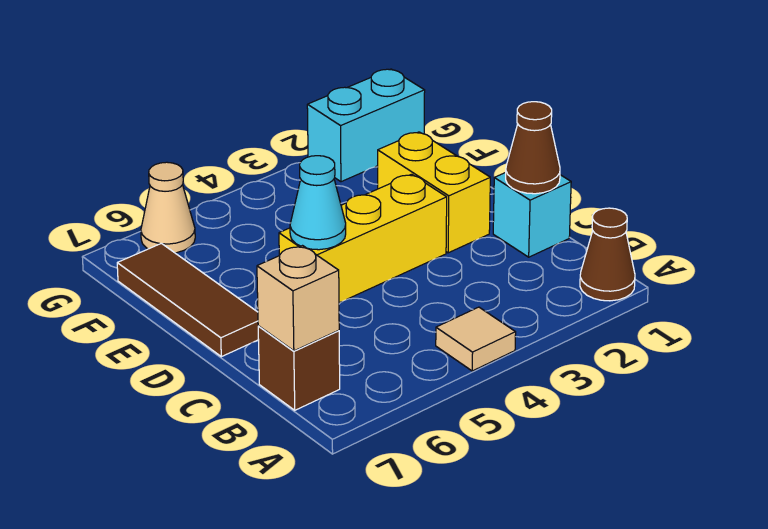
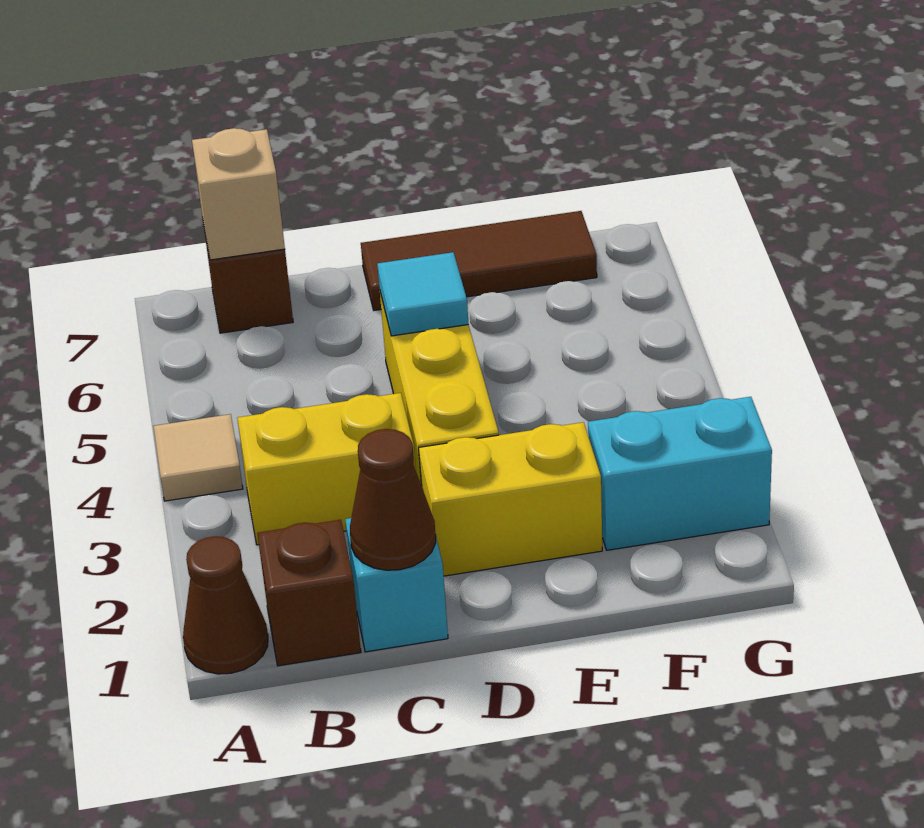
none -> brown brick B1 level 1
none -> yellow brick B3:C3 level 1
cyan cone D5 level 2 -> cyan tile D5 level 2
cyan brick G1:G2 level 1 -> cyan brick F2:G2 level 1
tan cone G6 level 1 -> none

